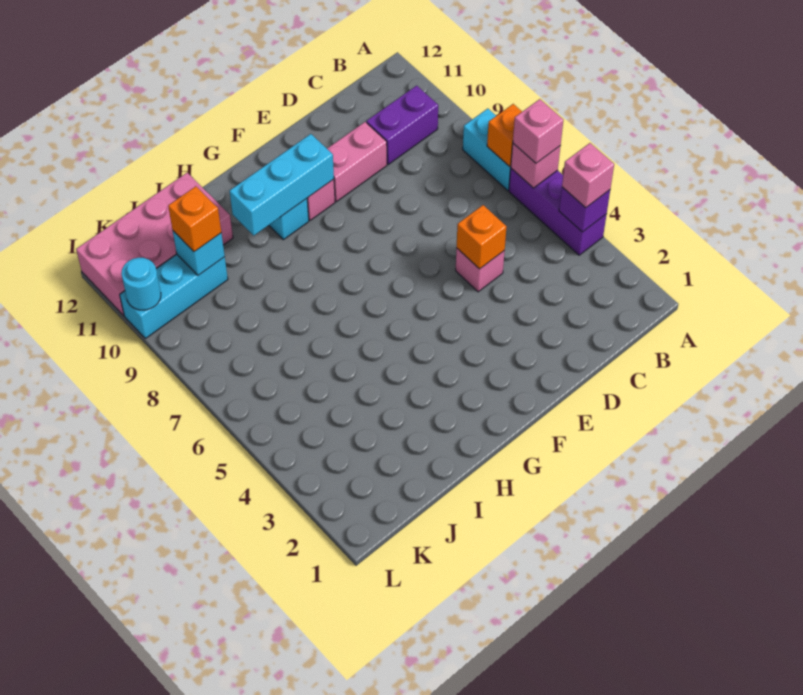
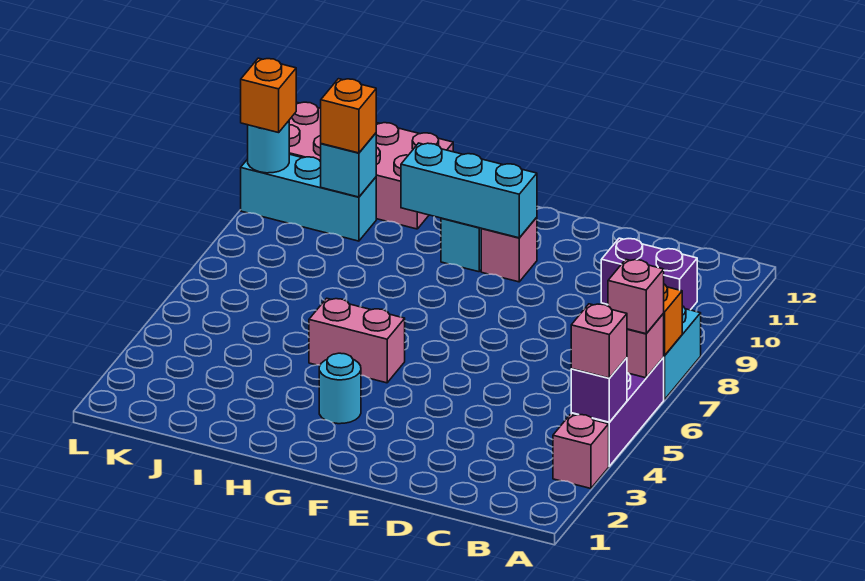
pink brick D5 level 1 -> pink brick A3 level 1
orange brick D5 level 2 -> orange brick L10 level 3
pink brick D10:E10 level 1 -> pink brick G5:H5 level 1
none -> cyan round brick G3 level 1

